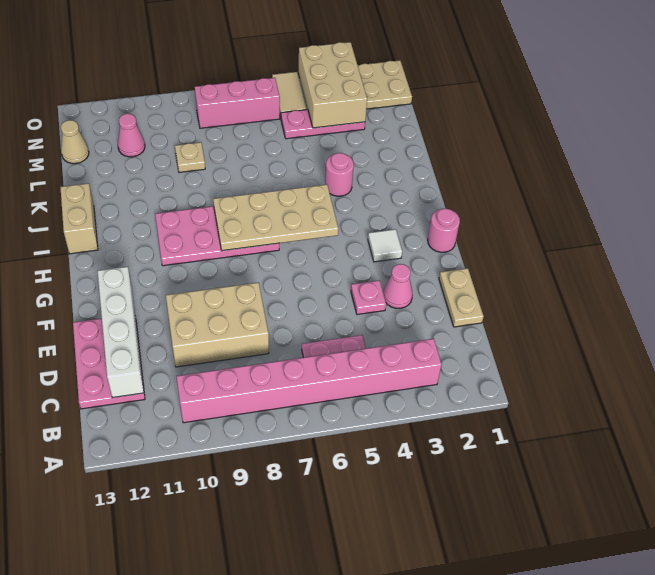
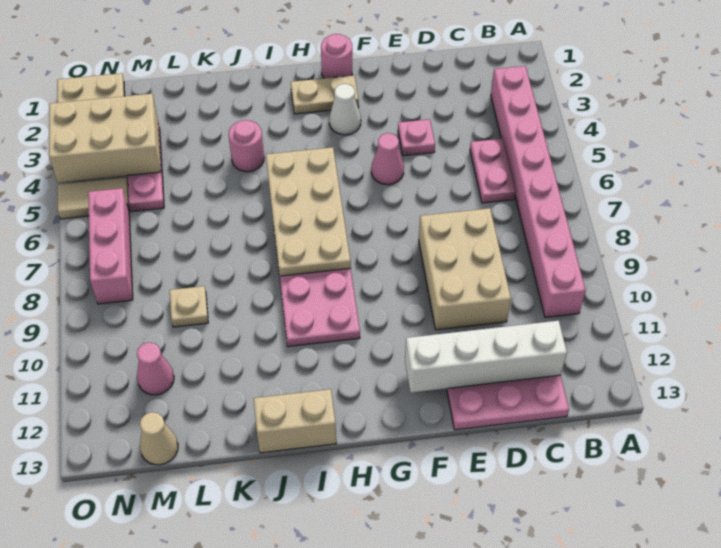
tan plate D1:E1 level 1 -> tan plate G2:H2 level 1
pink cone E3 level 1 -> pink cone F5 level 1
white tile G3 level 1 -> white cone G3 level 1

